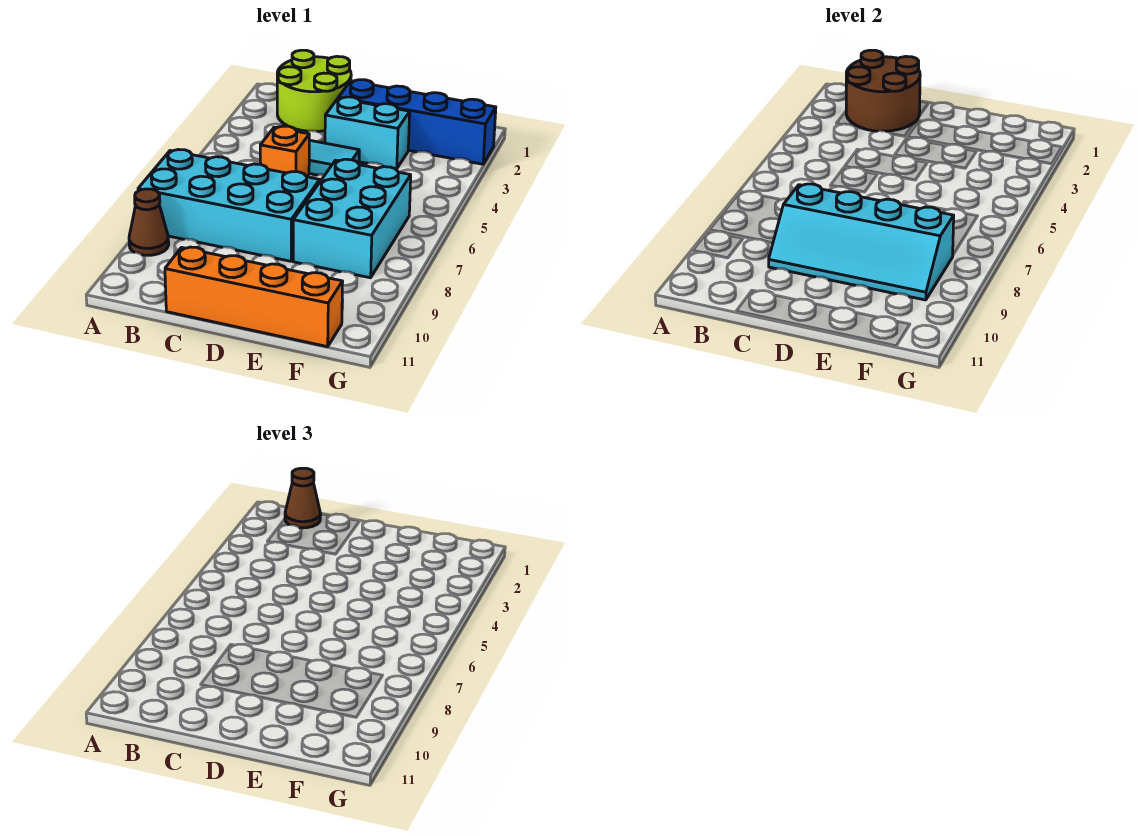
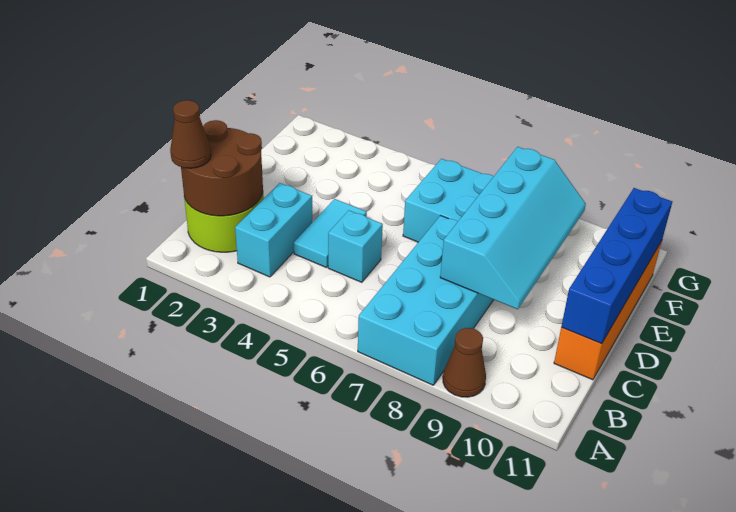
orange brick C5 level 1 -> cyan brick C5 level 1
blue brick D2:G2 level 1 -> blue brick C11:F11 level 2
cyan brick D3:E3 level 1 -> cyan brick B3:C3 level 1

